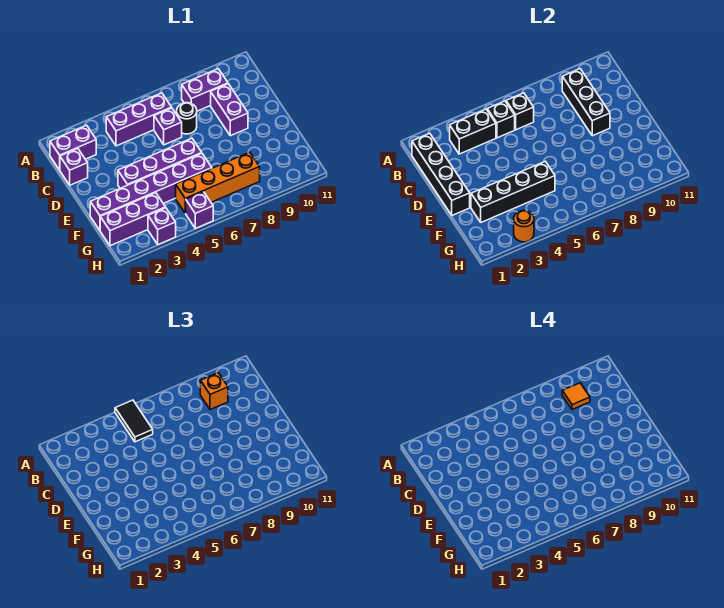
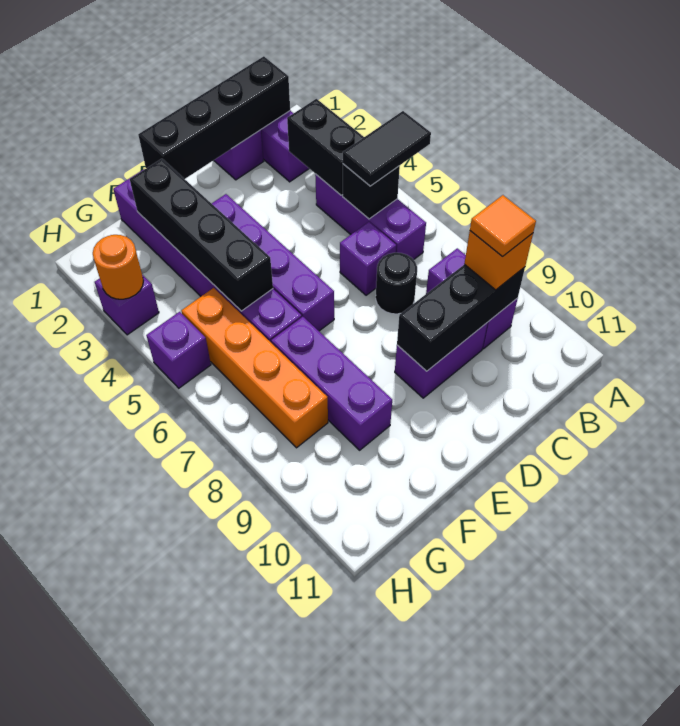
black brick B6 level 2 -> none
purple brick G1:G3 level 1 -> purple brick F7:F9 level 1

